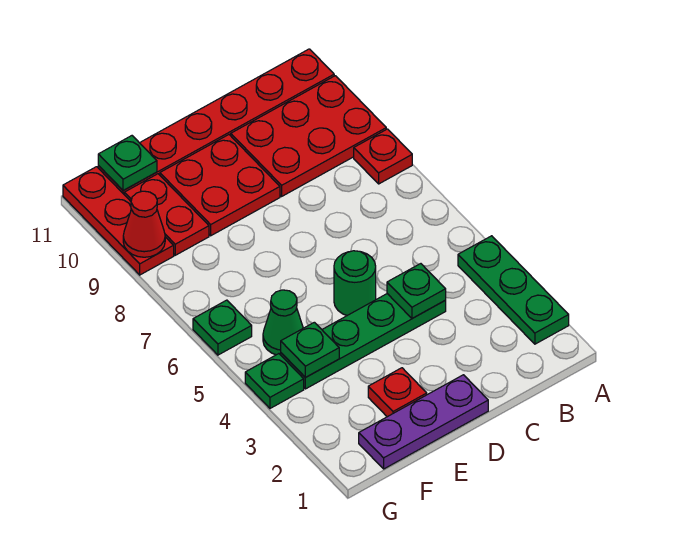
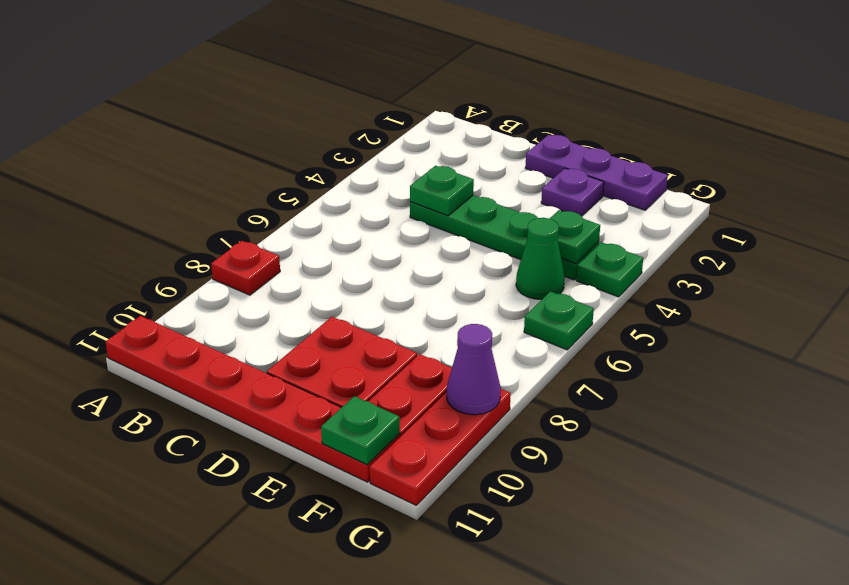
green plate A2:A4 level 1 -> none
red plate A9:C10 level 1 -> none
green round brick D5 level 1 -> none
red plate E2 level 1 -> purple plate E2 level 1
red cone G9 level 2 -> purple cone G9 level 2

